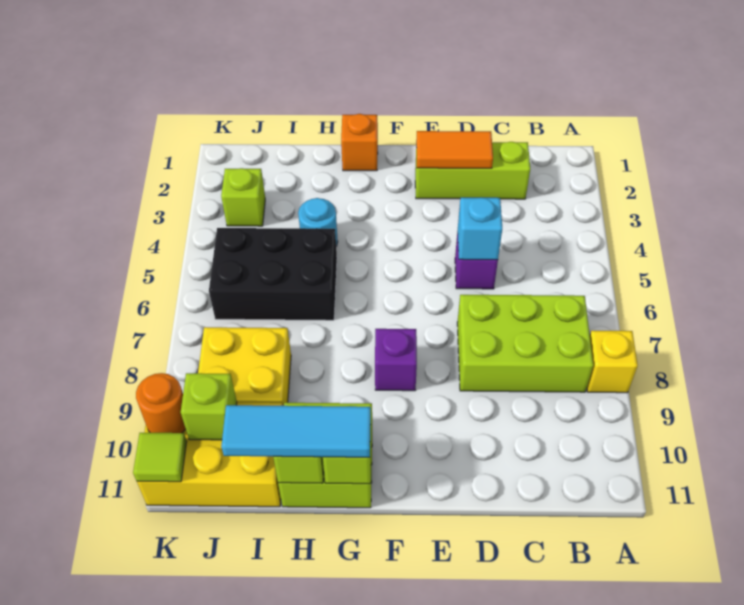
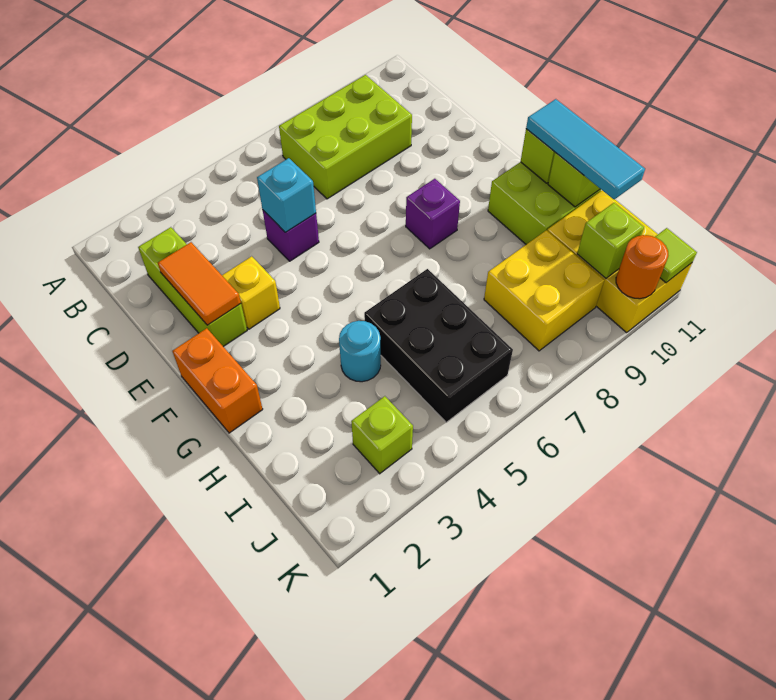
yellow brick A8 level 1 -> yellow brick E3 level 1
lime brick B7:D8 level 1 -> lime brick B7:C9 level 1
orange brick G1 level 1 -> orange brick F1:G1 level 1

